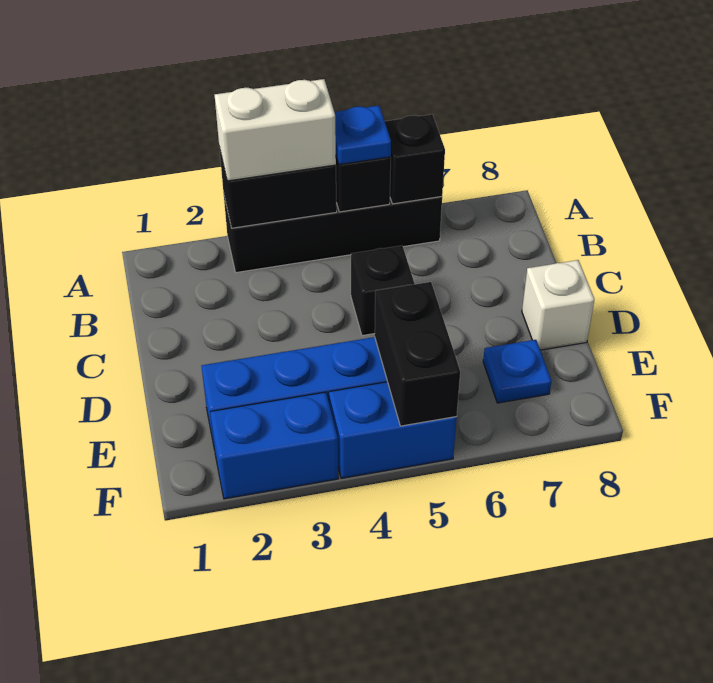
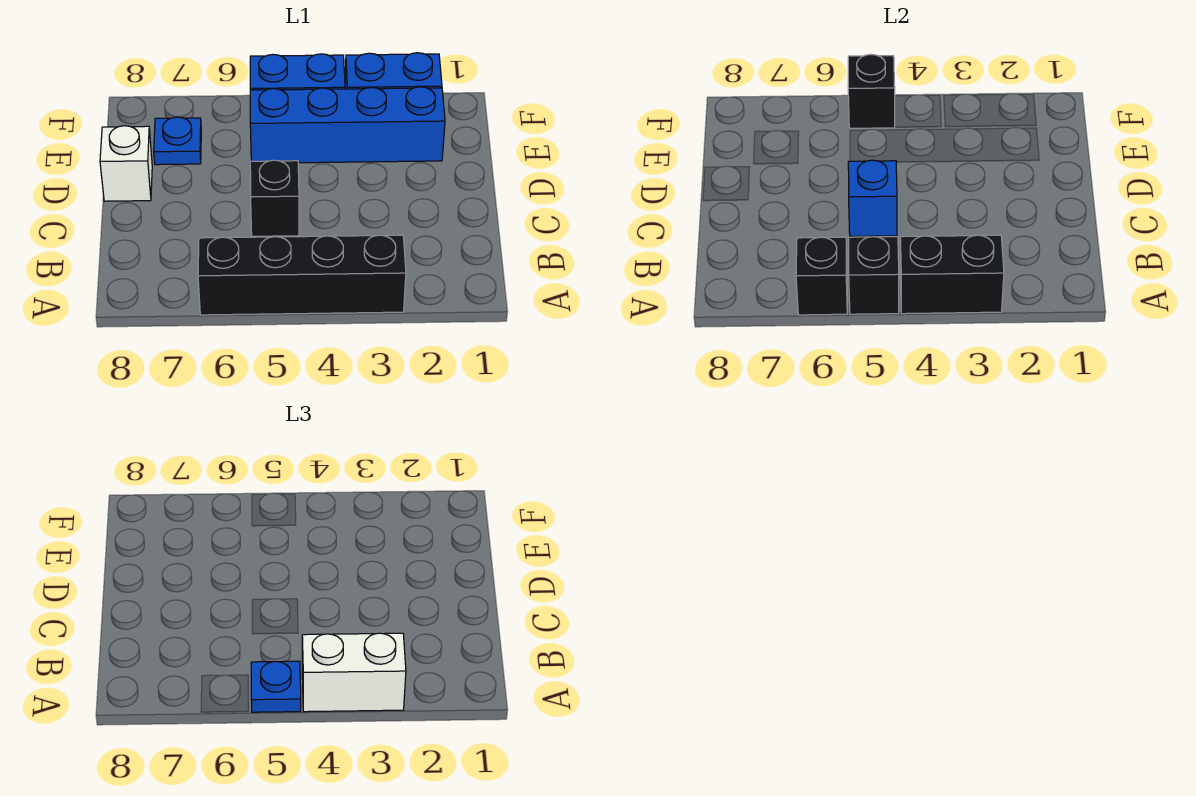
none -> blue brick C5 level 2
black brick E5:F5 level 2 -> black brick F5 level 2

